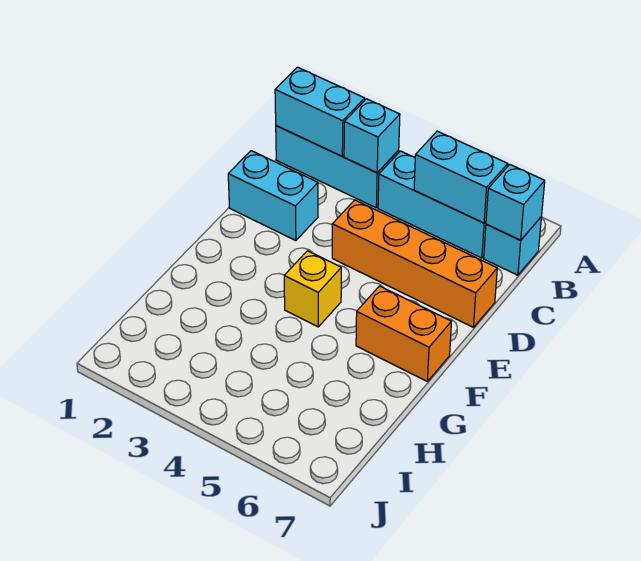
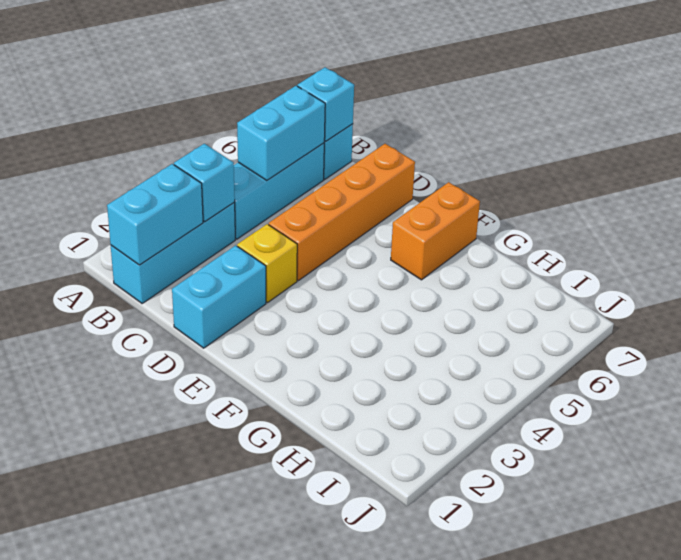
yellow brick F4 level 1 -> yellow brick D3 level 1

